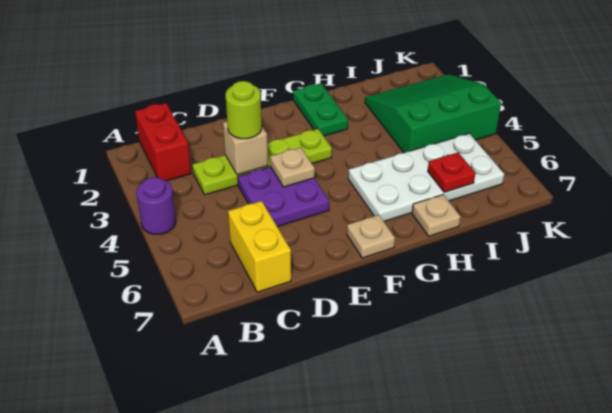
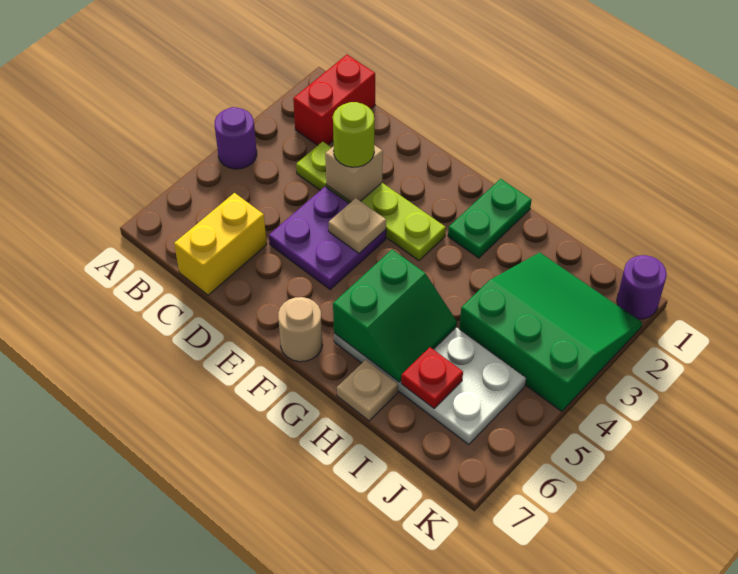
tan plate F7 level 1 -> tan round brick F7 level 1
none -> green slope G5:H6 level 2 top G
none -> purple round brick K1 level 1

